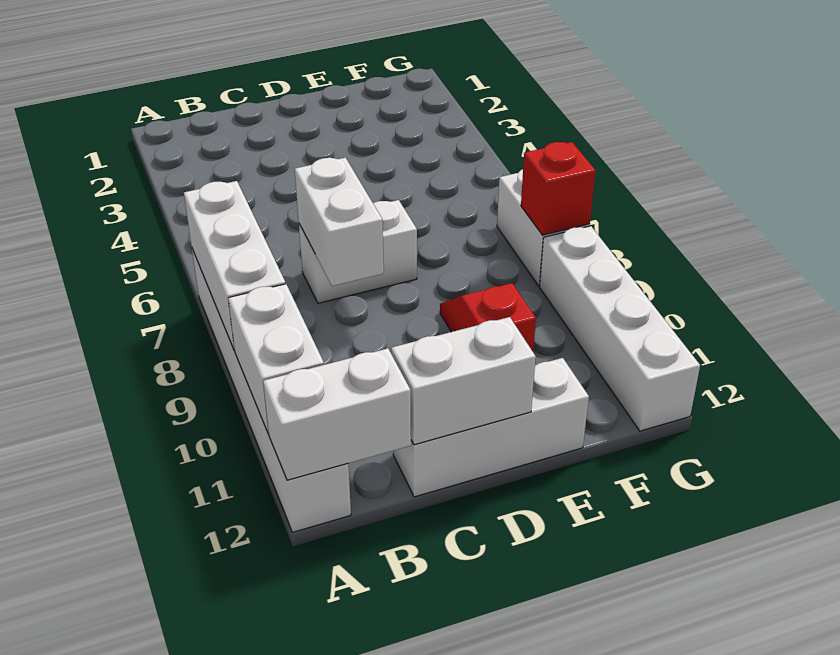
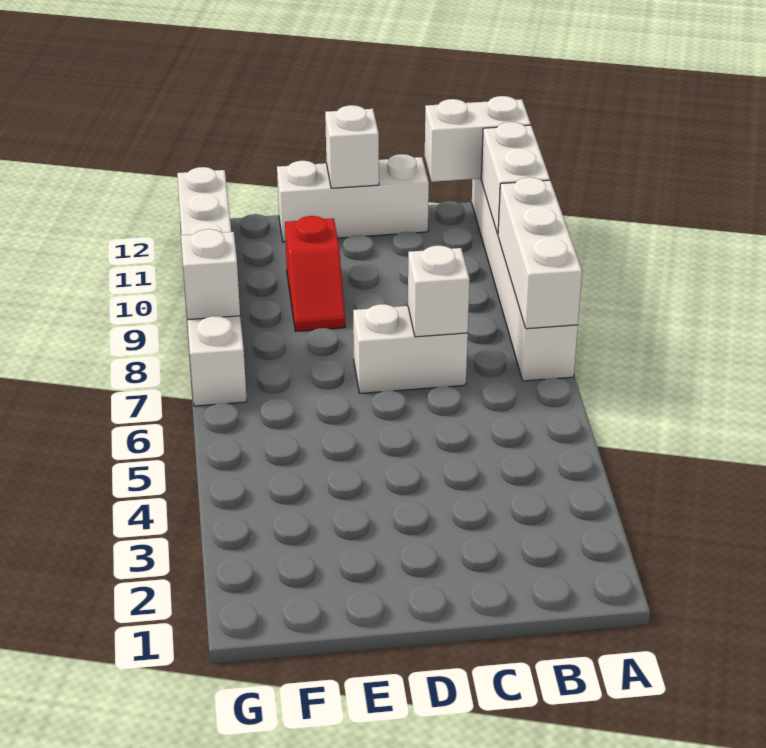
white brick C7:C8 level 2 -> white brick C7 level 2
white brick C12:D12 level 2 -> white brick D12 level 2
red brick G8 level 2 -> white brick G8 level 2

